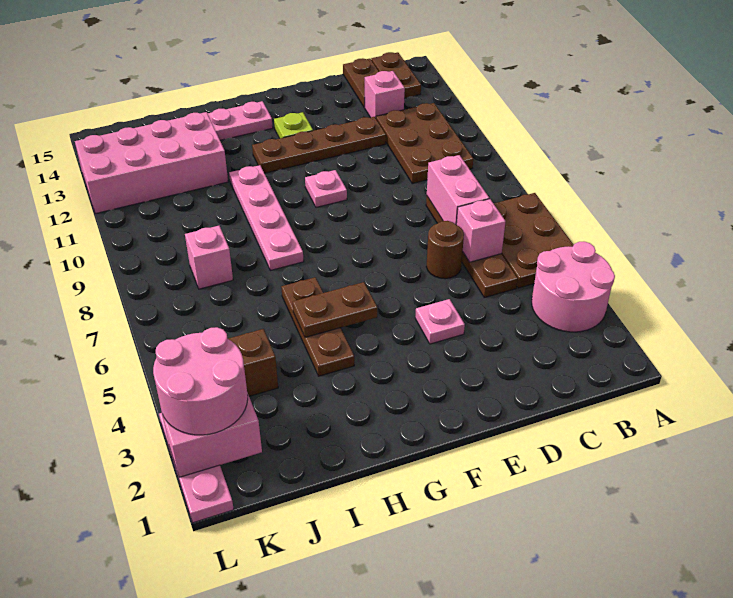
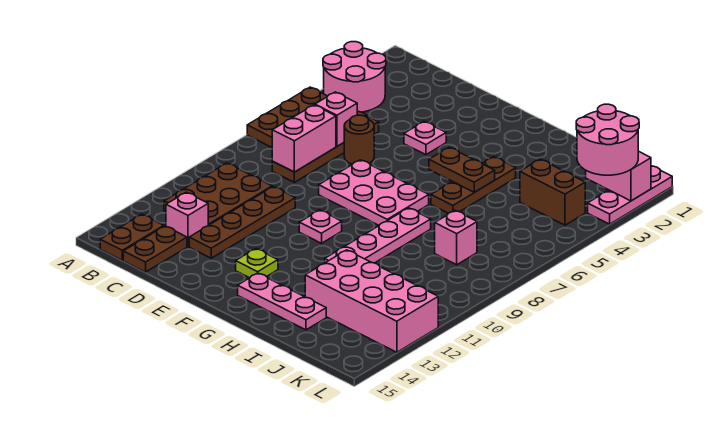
brown plate D12:G12 level 1 -> brown plate D10:D13 level 1
none -> pink plate E7:G8 level 1

